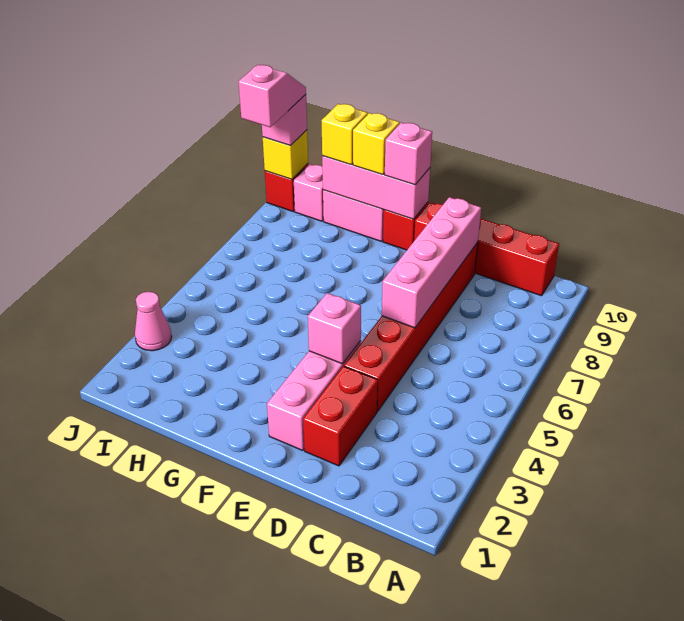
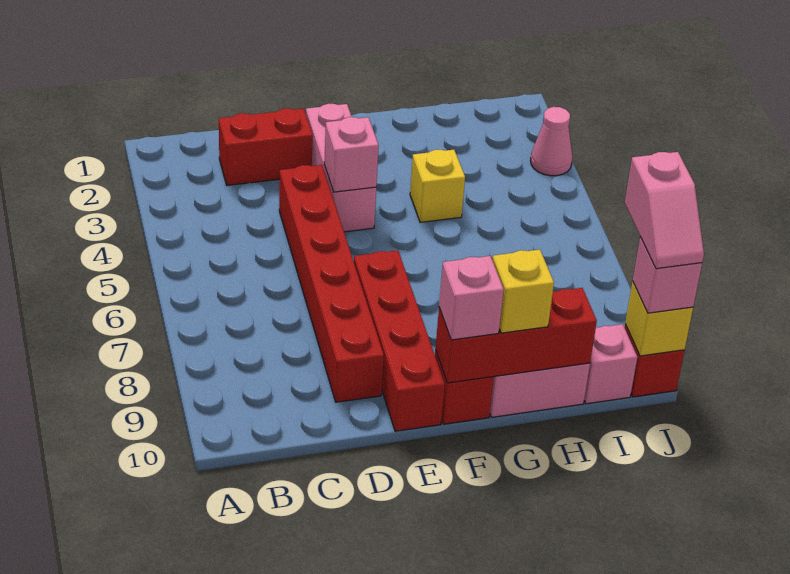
red brick B10:E10 level 1 -> red brick E7:E10 level 1
red brick D2:D3 level 1 -> red brick C2:D2 level 1
pink brick D6:D9 level 2 -> none
pink brick F10:H10 level 2 -> red brick F10:H10 level 2
yellow brick H10 level 3 -> yellow brick G4 level 1

